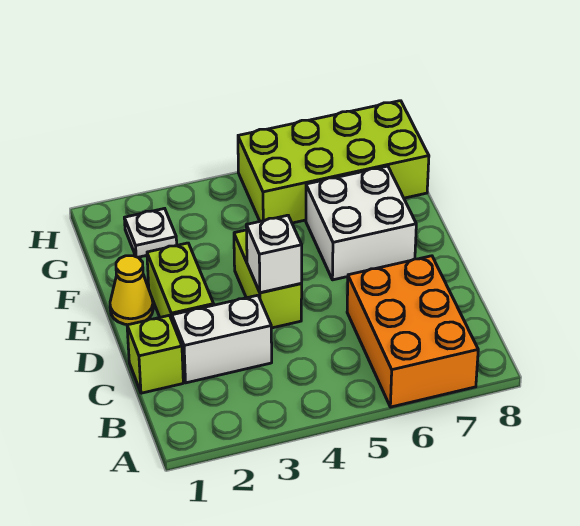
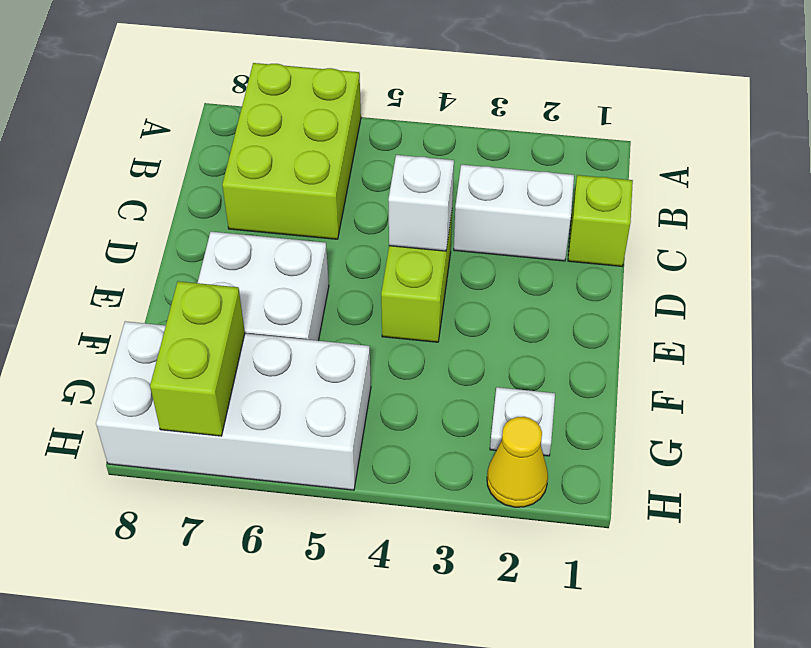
orange brick A6:C7 level 1 -> lime brick A6:C7 level 1
lime brick D2:E2 level 1 -> lime brick G7:H7 level 2
yellow cone E1 level 1 -> yellow cone H2 level 1
lime brick G5:H8 level 1 -> white brick G5:H8 level 1

